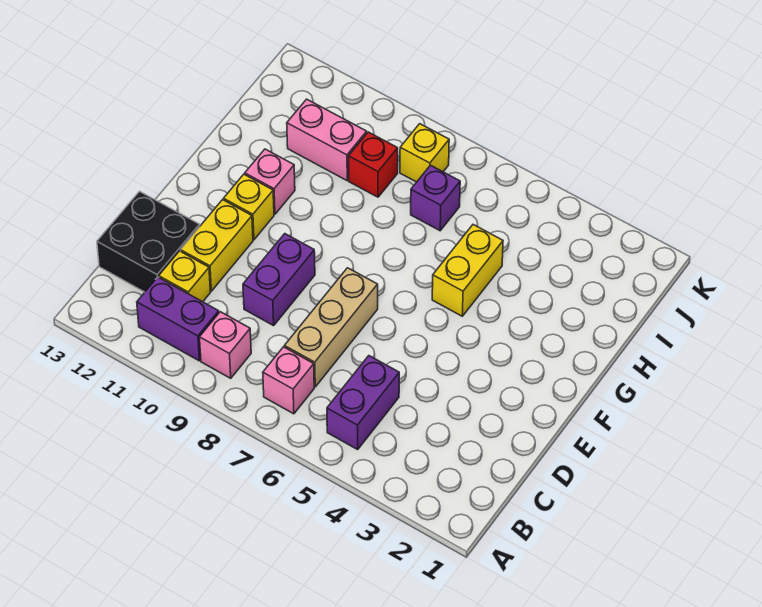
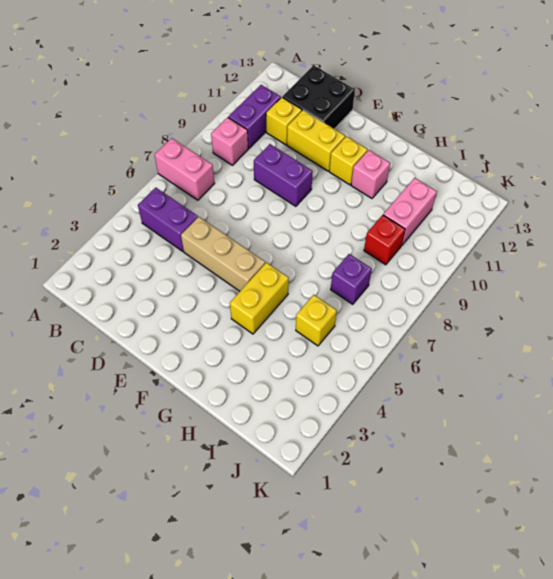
pink brick B7 level 1 -> pink brick A7:B7 level 1
tan brick C7:E7 level 1 -> tan brick D5:F5 level 1
yellow brick G5:H5 level 1 -> yellow brick G4:G5 level 1
yellow brick J8 level 1 -> yellow brick I5 level 1

